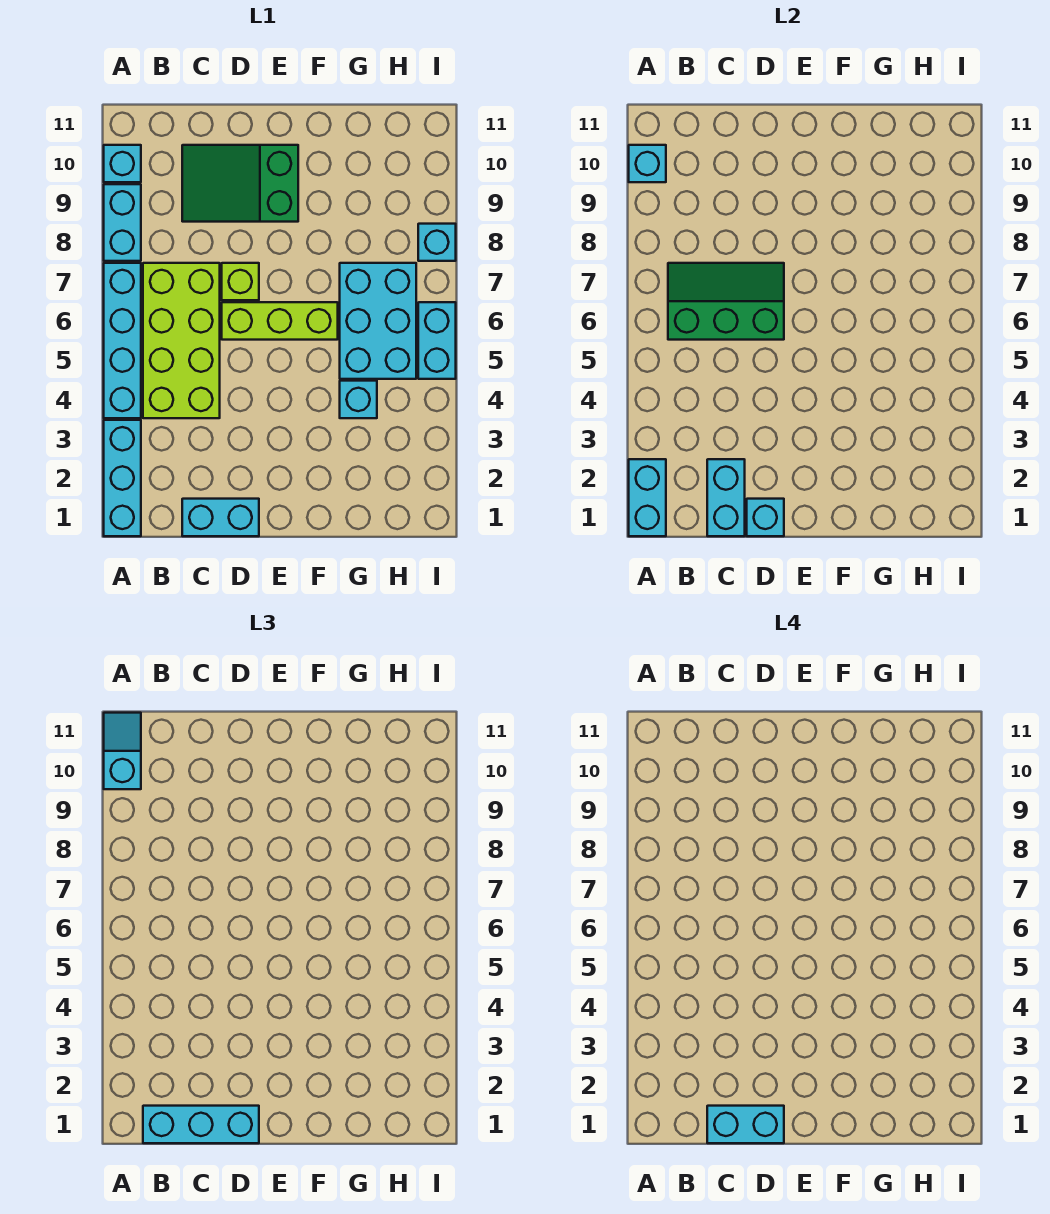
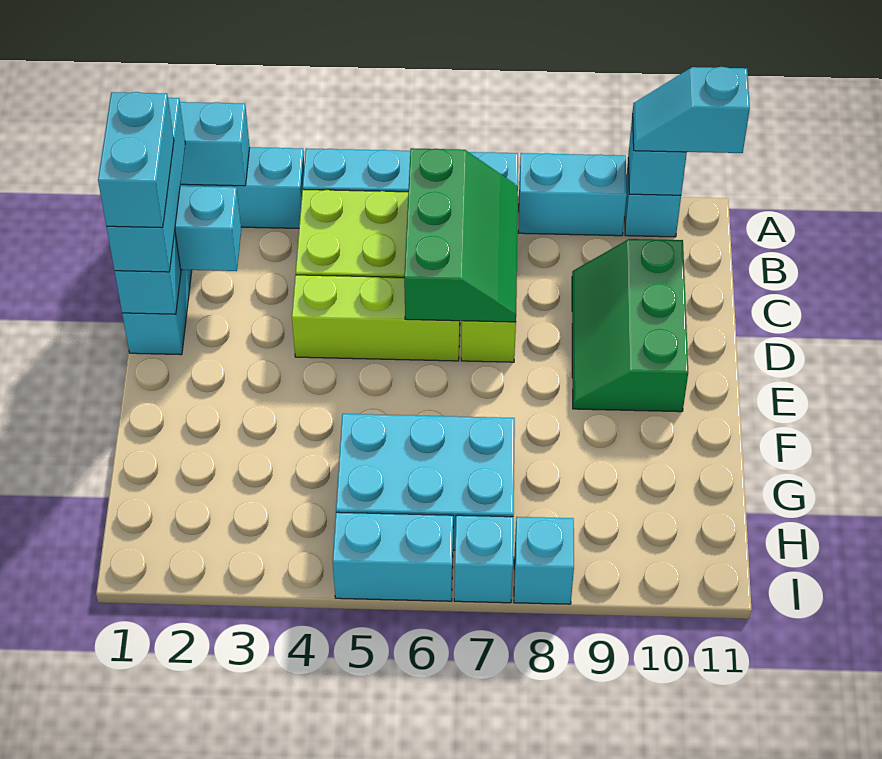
cyan slope A10:A11 level 3 top 10 -> cyan slope A10:A11 level 3 top 11
green slope C9:E10 level 1 top E -> green slope C9:E10 level 1 top 10
lime brick D6:F6 level 1 -> lime brick D4:D6 level 1
cyan brick G4 level 1 -> cyan brick I7 level 1

